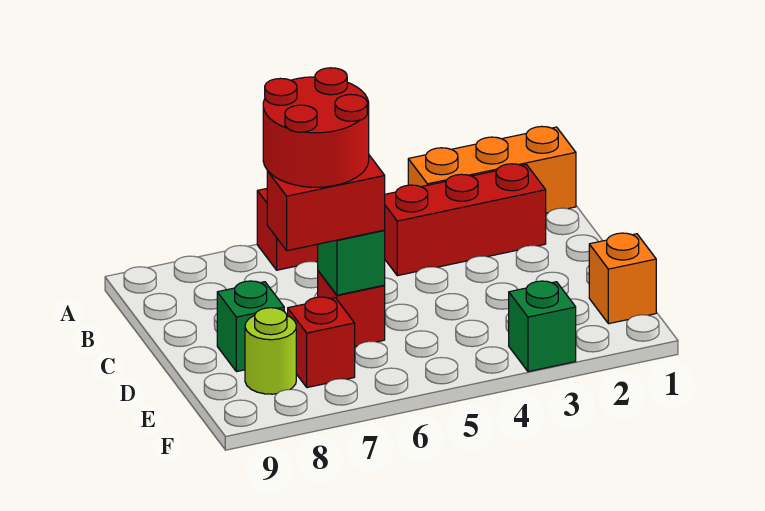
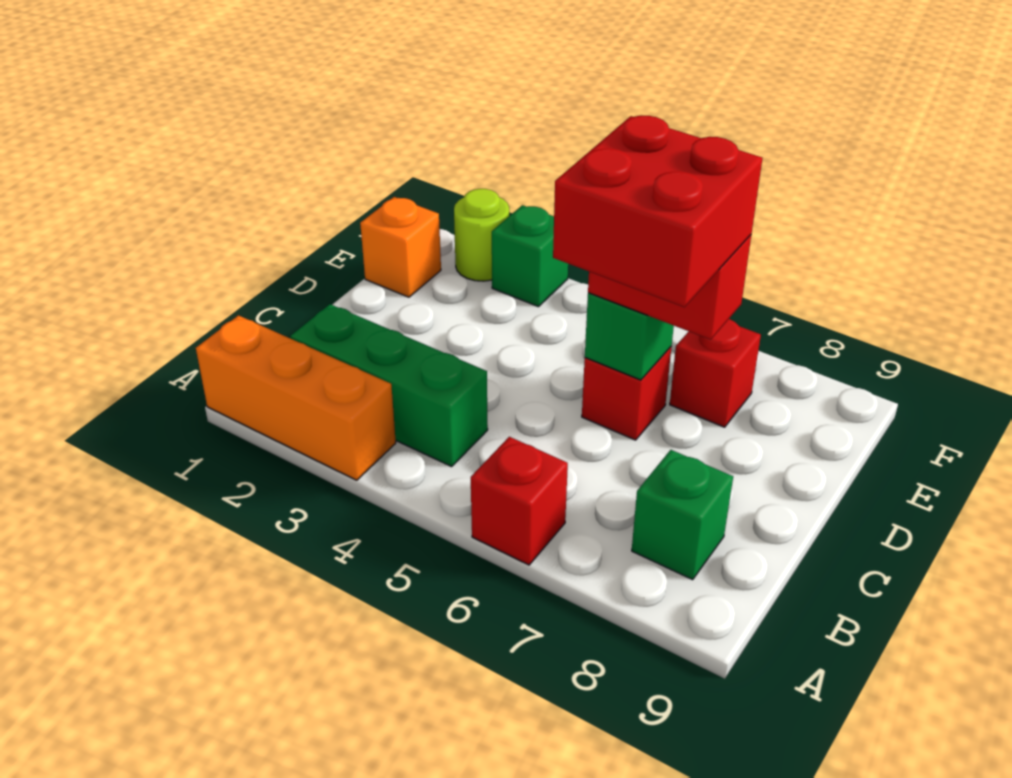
red brick B2:B4 level 1 -> green brick B2:B4 level 1
red round brick C6:D7 level 4 -> red brick C6:D7 level 4
green brick D8 level 1 -> green brick B8 level 1
lime round brick E8 level 1 -> lime round brick F2 level 1

